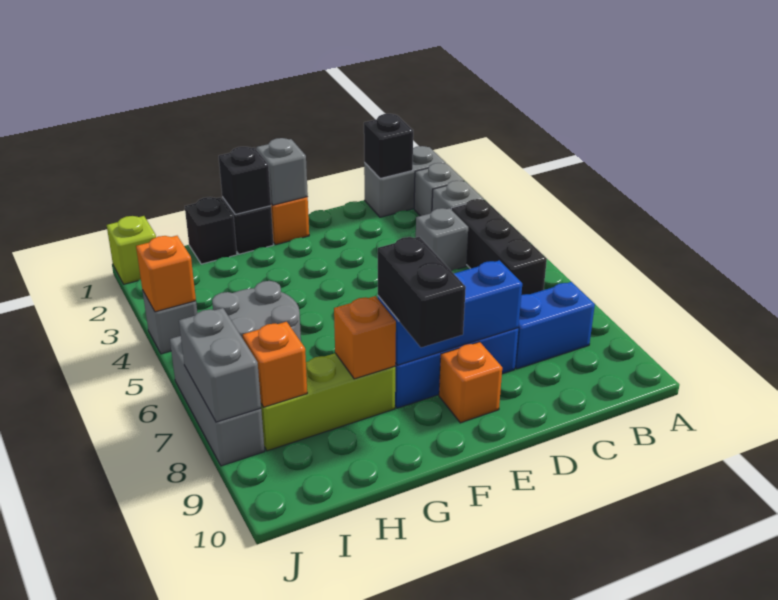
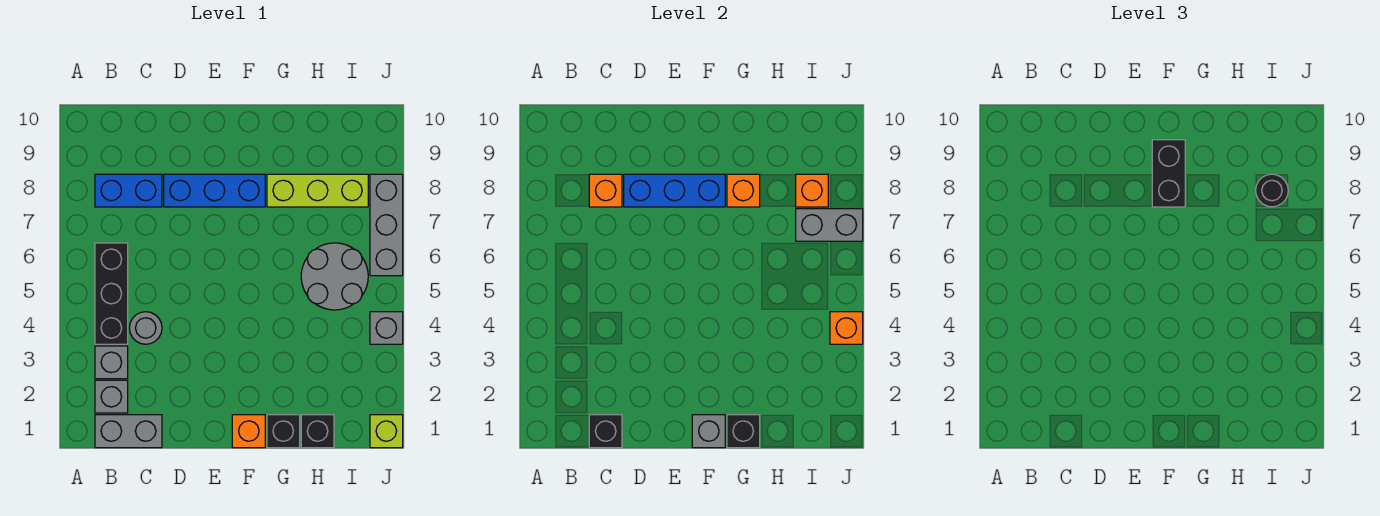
grey brick C4 level 1 -> grey round brick C4 level 1
orange brick E9 level 1 -> orange brick C8 level 2
none -> black round brick I8 level 3
grey brick J7:J8 level 2 -> grey brick I7:J7 level 2

